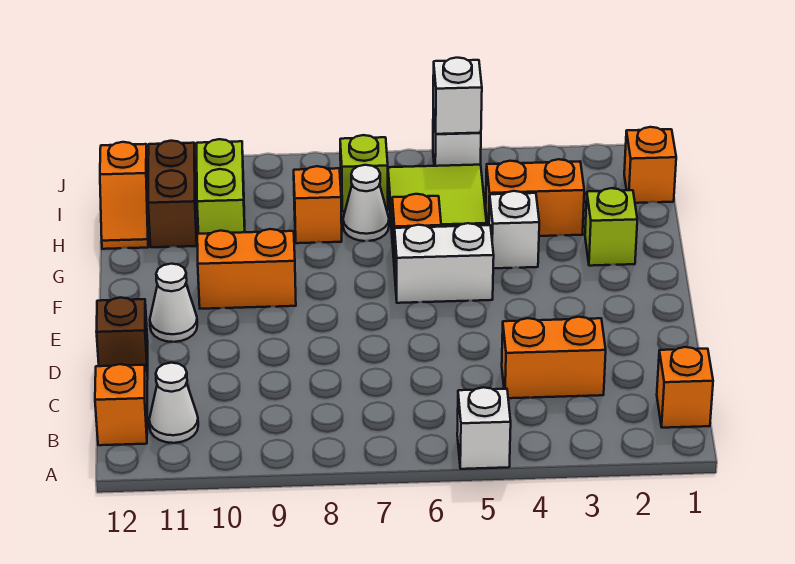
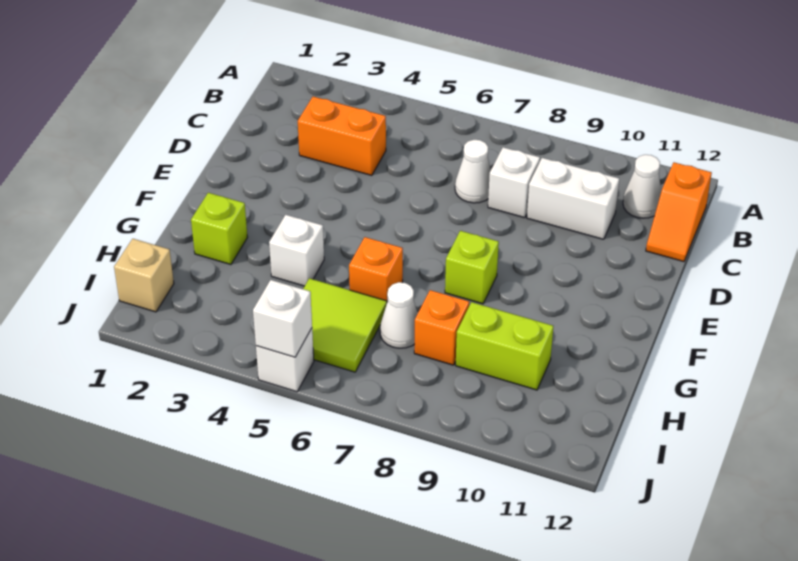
white brick A5 level 1 -> white brick C8 level 1
orange brick B1 level 1 -> none
brown brick D12 level 1 -> none
white cone E11 level 1 -> white cone C7 level 1
white brick F5:F6 level 1 -> white brick C9:C10 level 1
orange brick F9:F10 level 1 -> none
orange brick H3:H4 level 1 -> none
lime brick H10:I10 level 1 -> lime brick H9:H10 level 1
brown brick H11:I11 level 1 -> none
orange slope H12:I12 level 1 top I -> none
orange brick I1 level 1 -> tan brick I1 level 1
lime brick I7 level 1 -> lime brick F8 level 1

